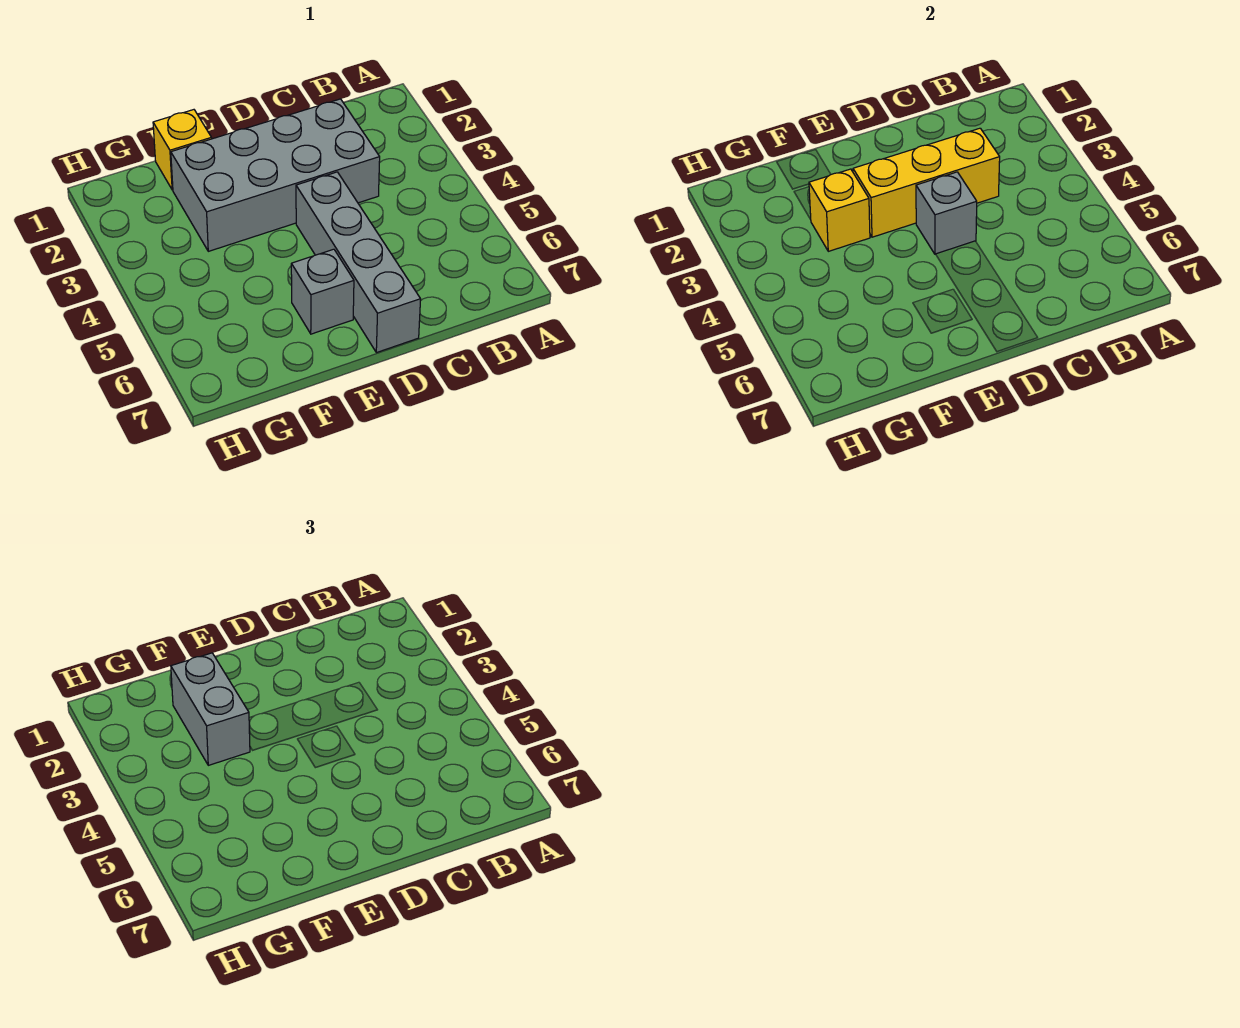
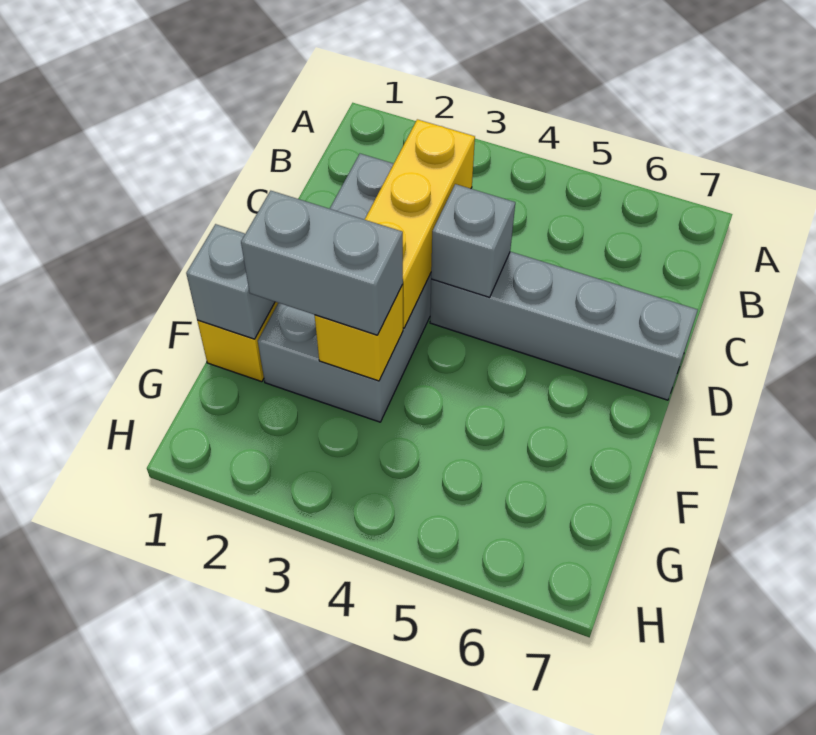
grey brick E6 level 1 -> grey brick F1 level 2

